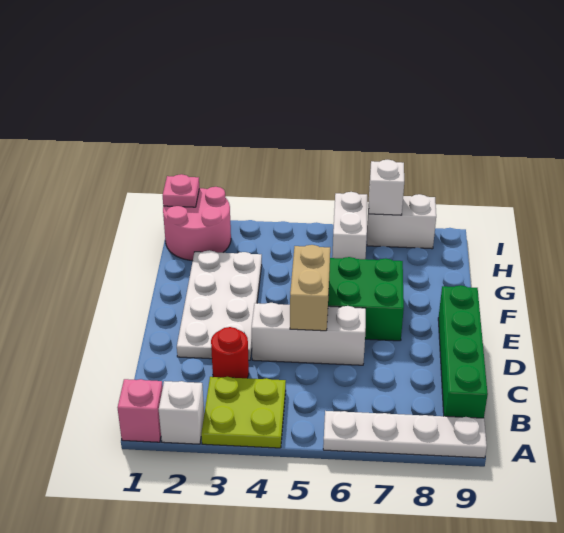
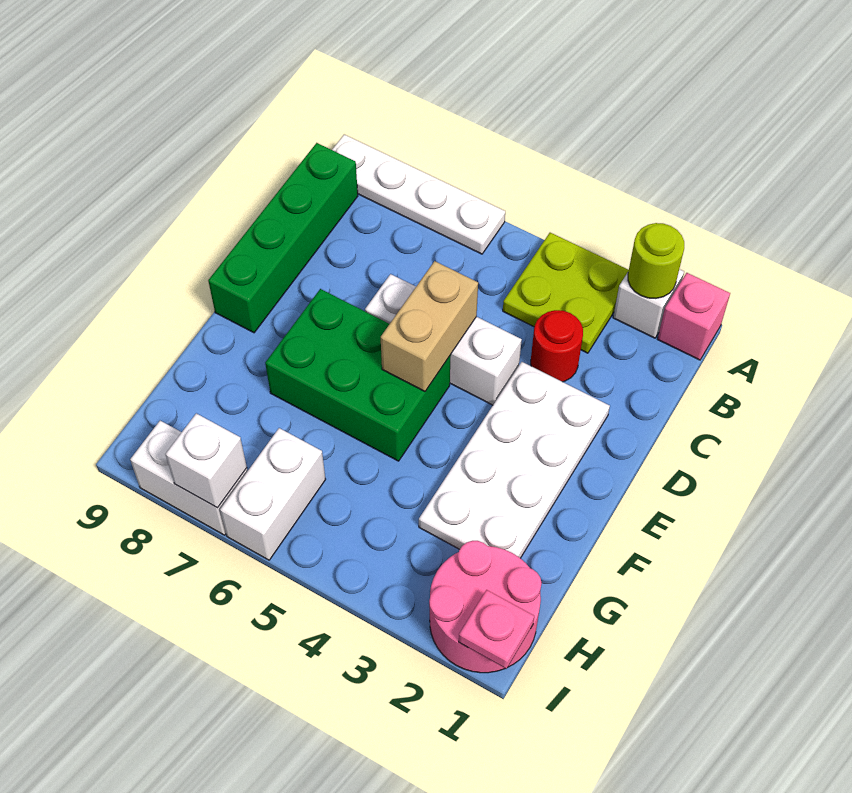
none -> lime round brick A2 level 2

